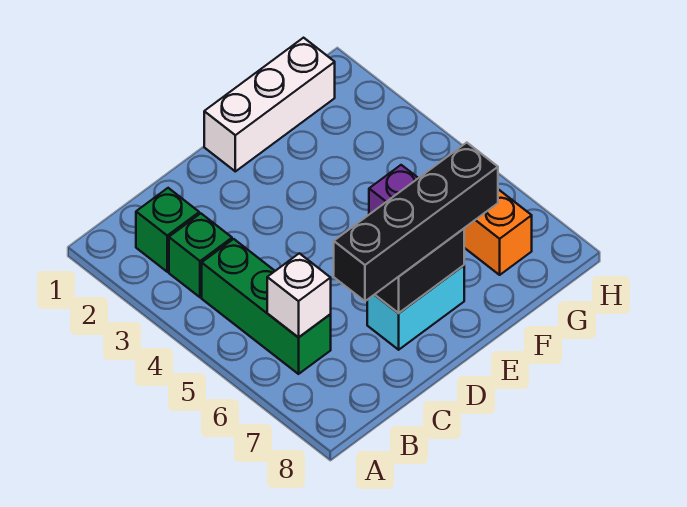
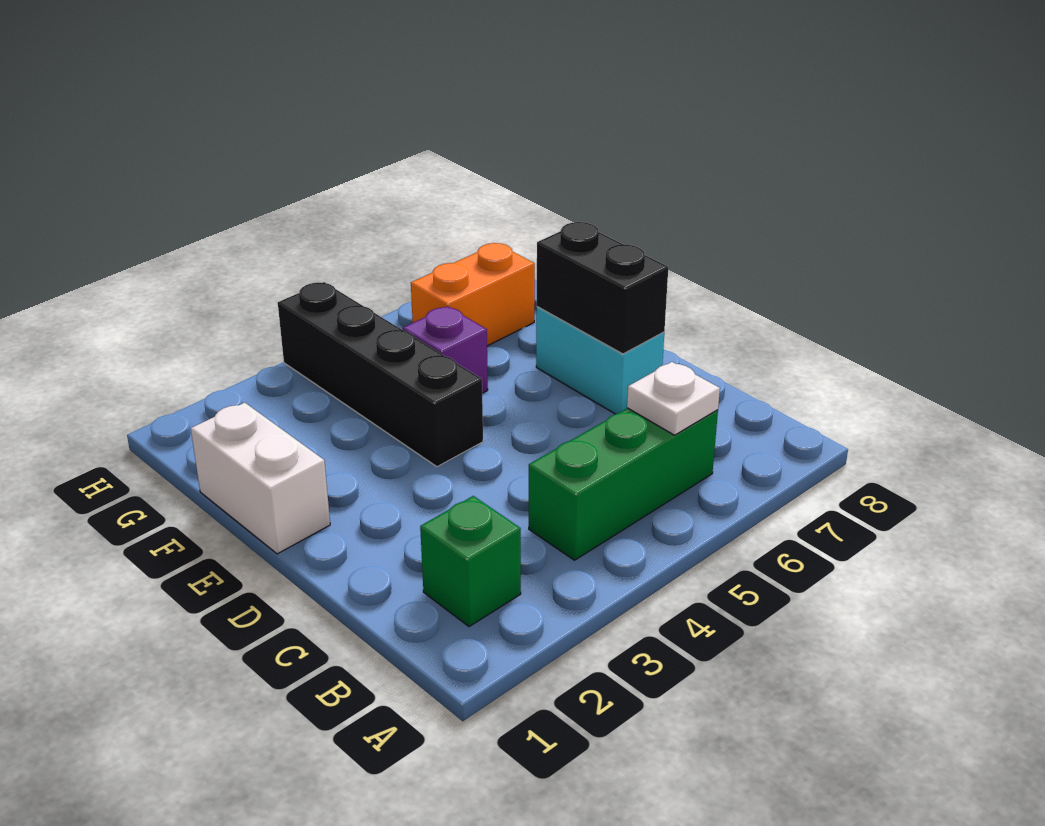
green brick B3 level 1 -> none
white brick B6 level 2 -> white plate B6 level 2
black brick C7:F7 level 3 -> black brick E4:H4 level 1
white brick E1:G1 level 1 -> white brick E1:F1 level 1

